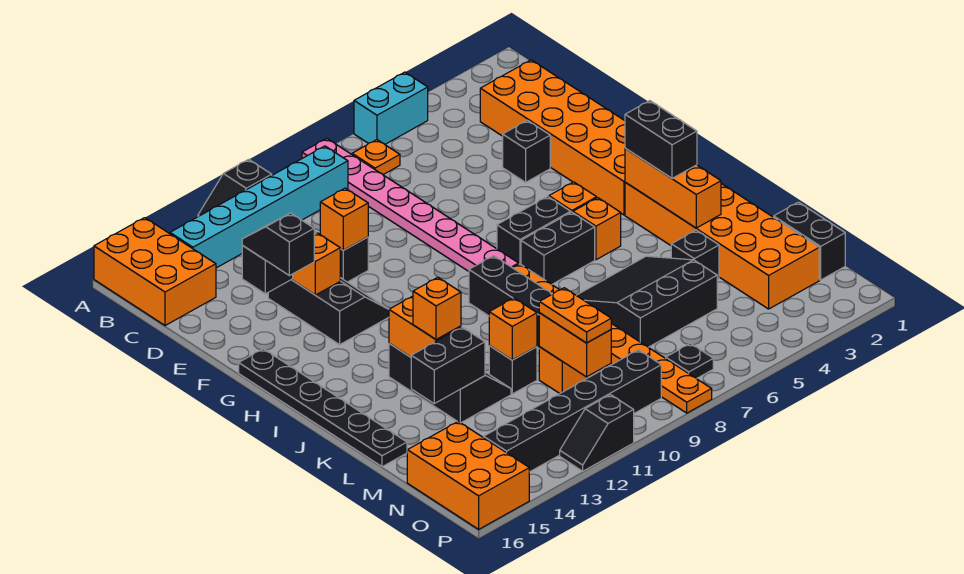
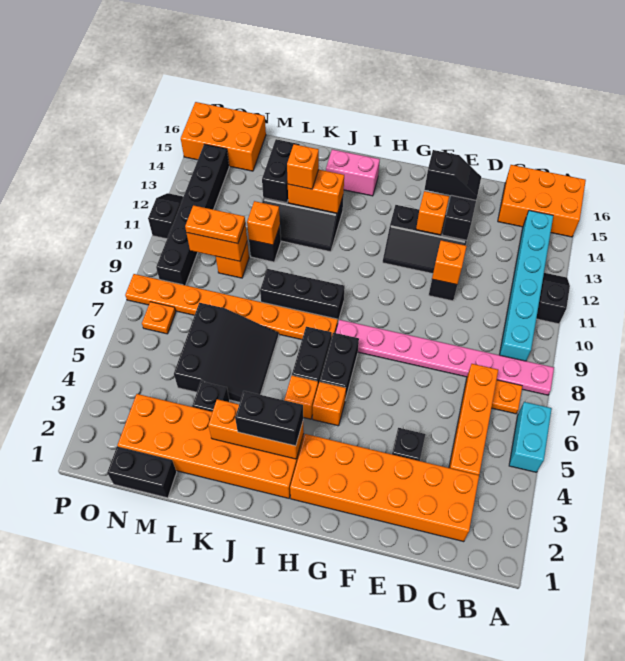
none -> orange brick C4:C7 level 1
black plate G16:L16 level 1 -> none
none -> pink brick I15:J15 level 1
black plate O7 level 1 -> orange plate O7 level 1

